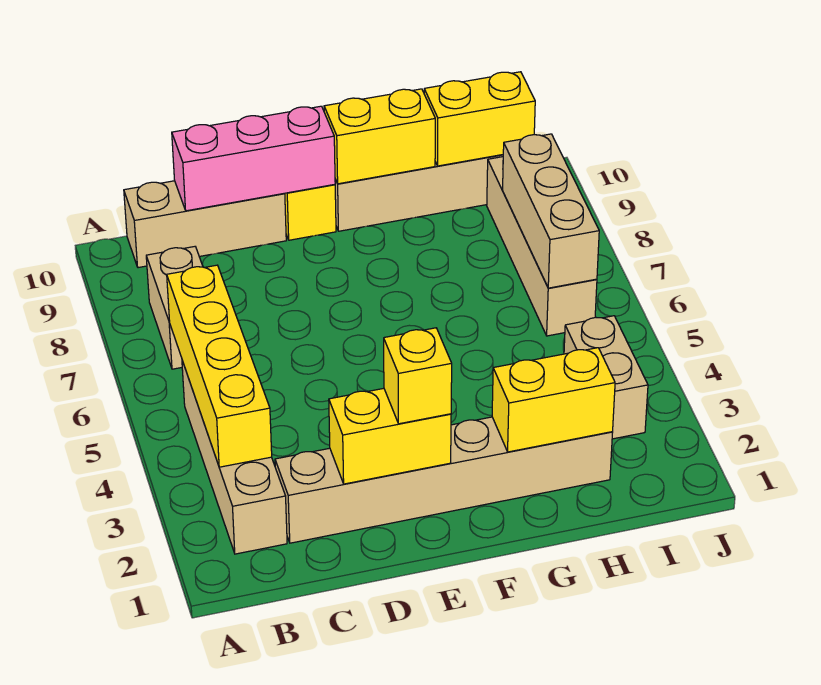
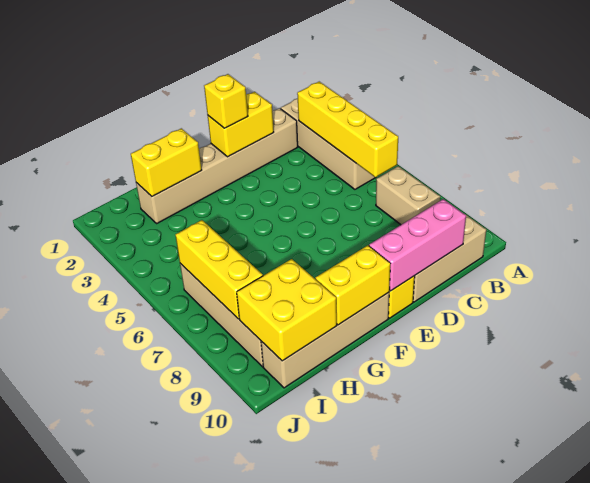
yellow brick H10:I10 level 2 -> yellow brick H9:I10 level 2
tan brick I3:I4 level 1 -> none
tan brick I6:I8 level 2 -> yellow brick I6:I8 level 2

